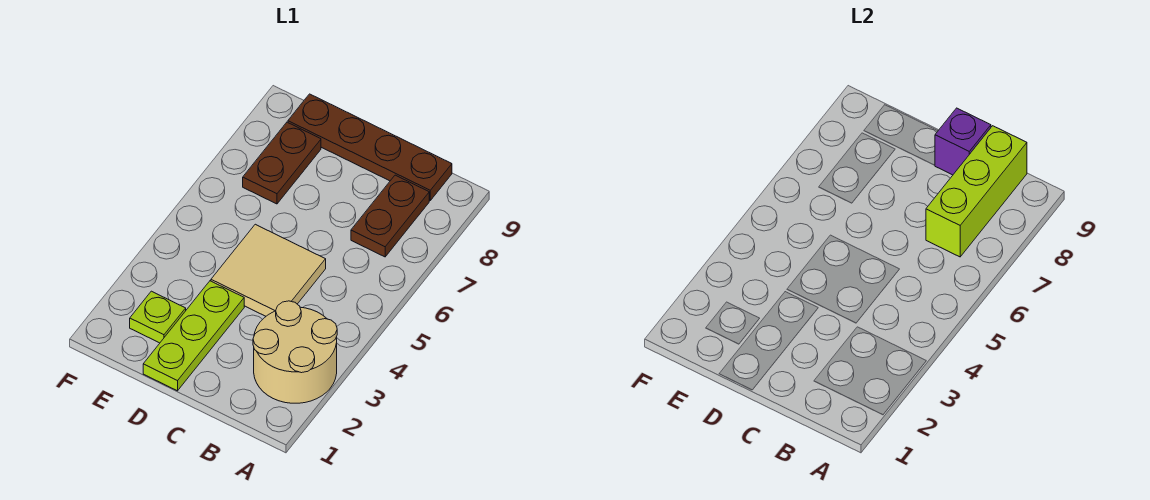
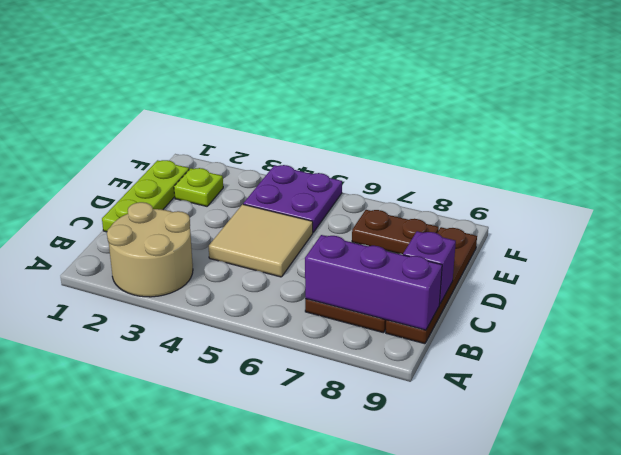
lime brick B7:B9 level 2 -> purple brick B7:B9 level 2
lime plate D1:D3 level 1 -> lime plate C1:E1 level 1
none -> purple plate E4:F5 level 1

